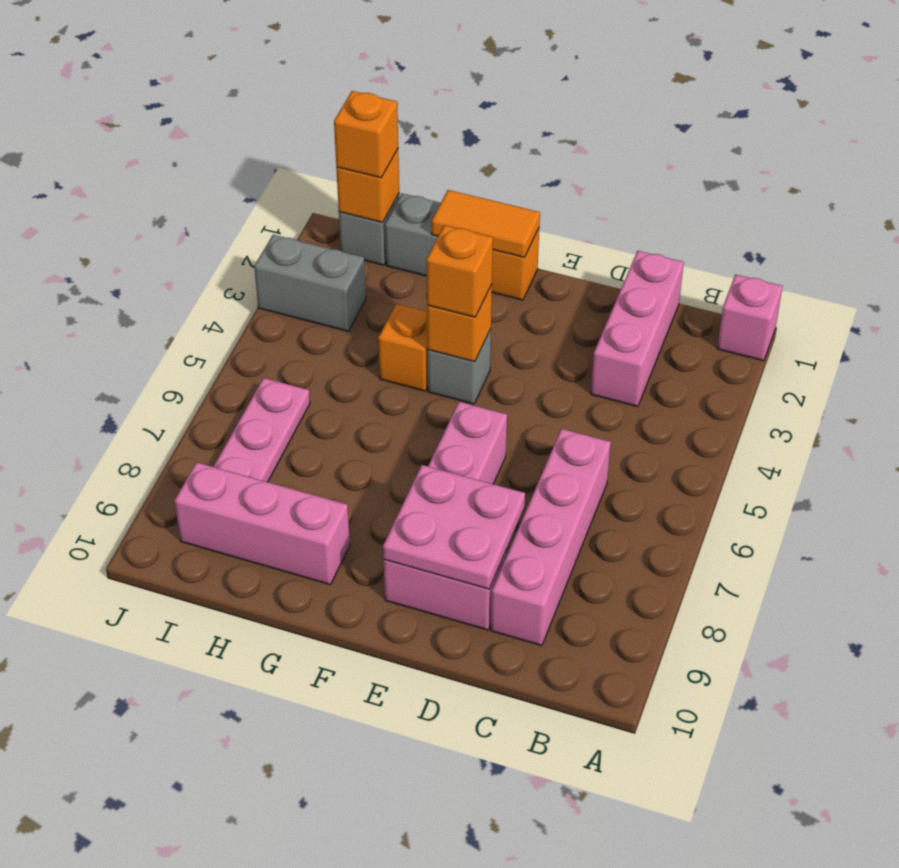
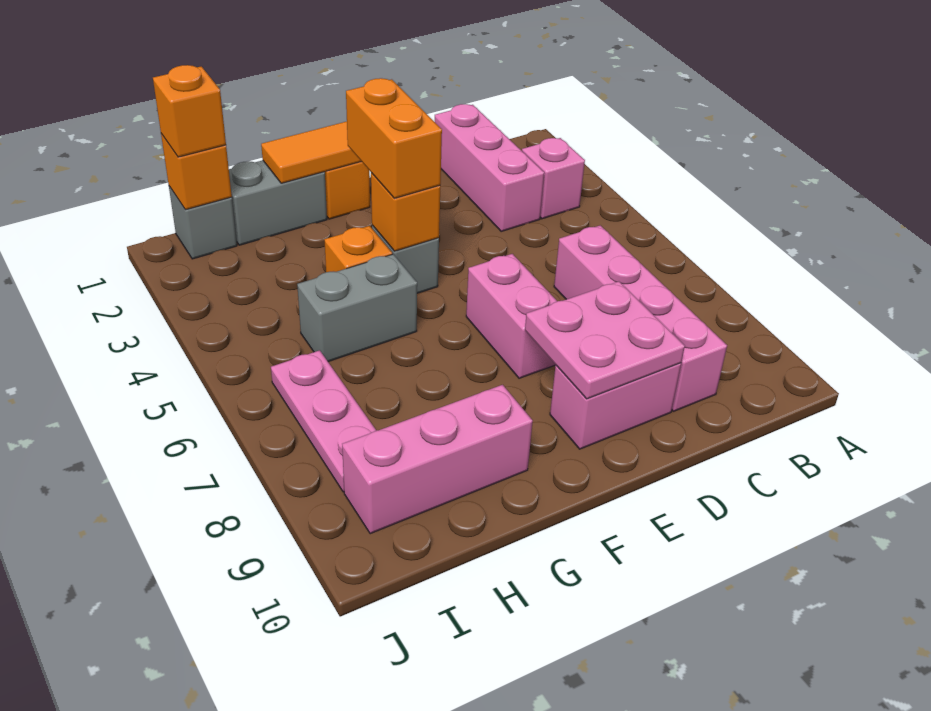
pink brick A1 level 1 -> pink brick B3 level 1
orange brick F4 level 3 -> orange brick F3:F4 level 3
grey brick I3:J3 level 1 -> grey brick G5:H5 level 1

